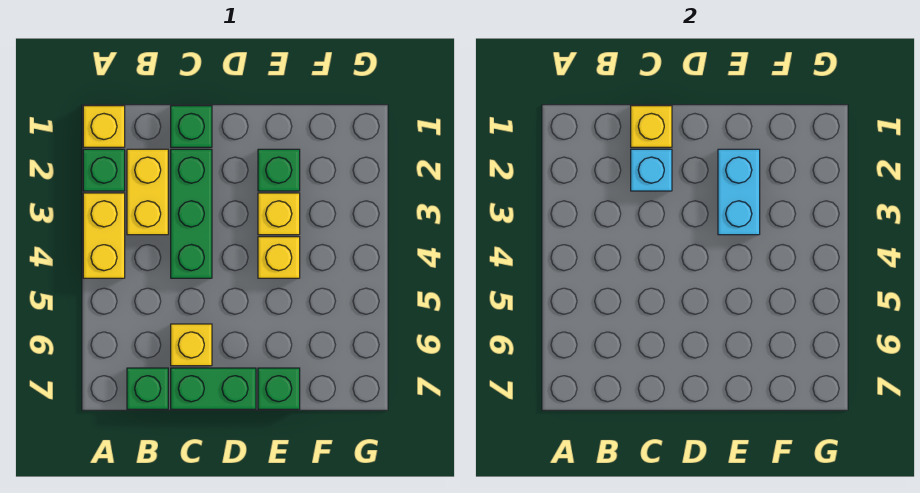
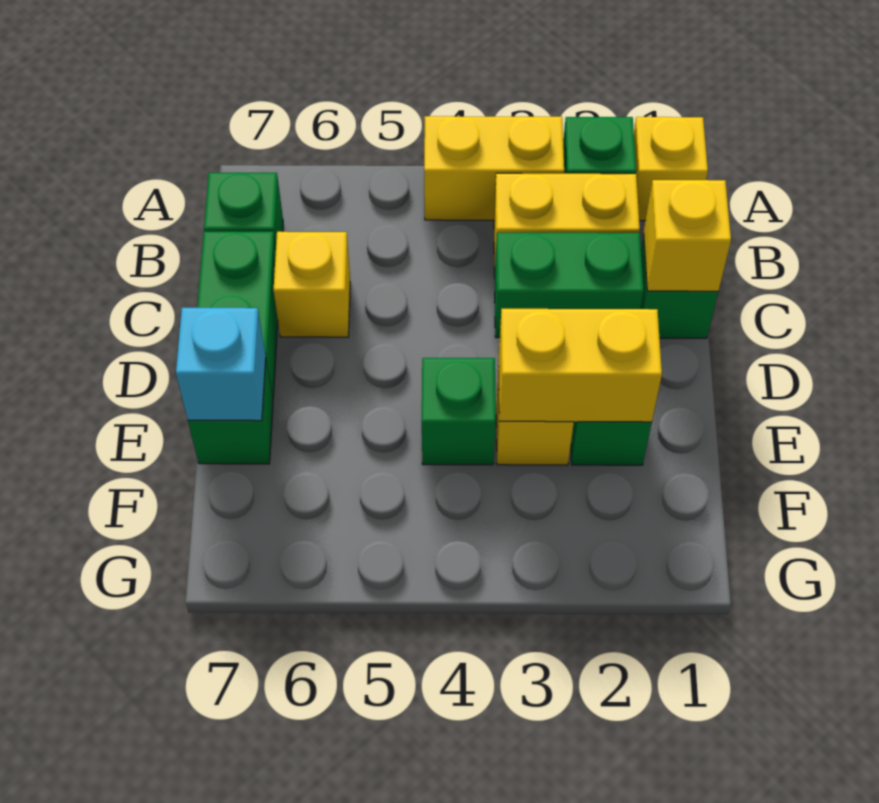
green brick C2:C4 level 1 -> green brick C2:C3 level 1
cyan brick C2 level 2 -> cyan brick E7 level 2
cyan brick E2:E3 level 2 -> yellow brick E2:E3 level 2
yellow brick E4 level 1 -> green brick E4 level 1

